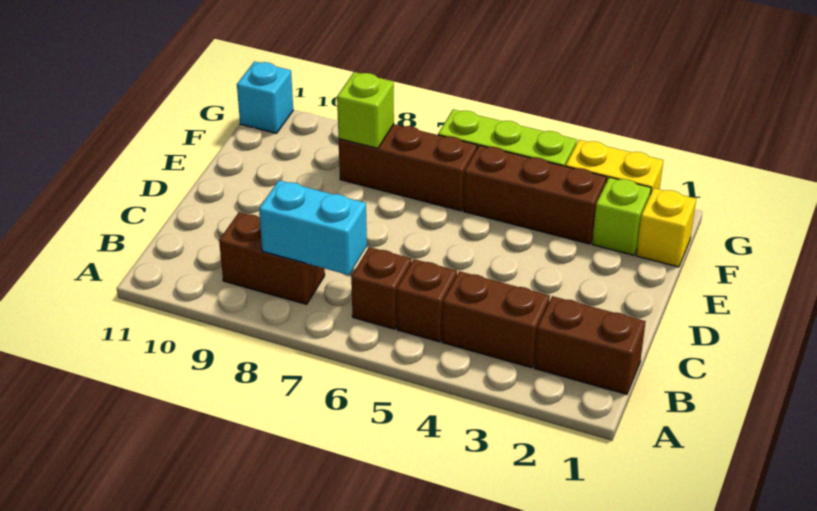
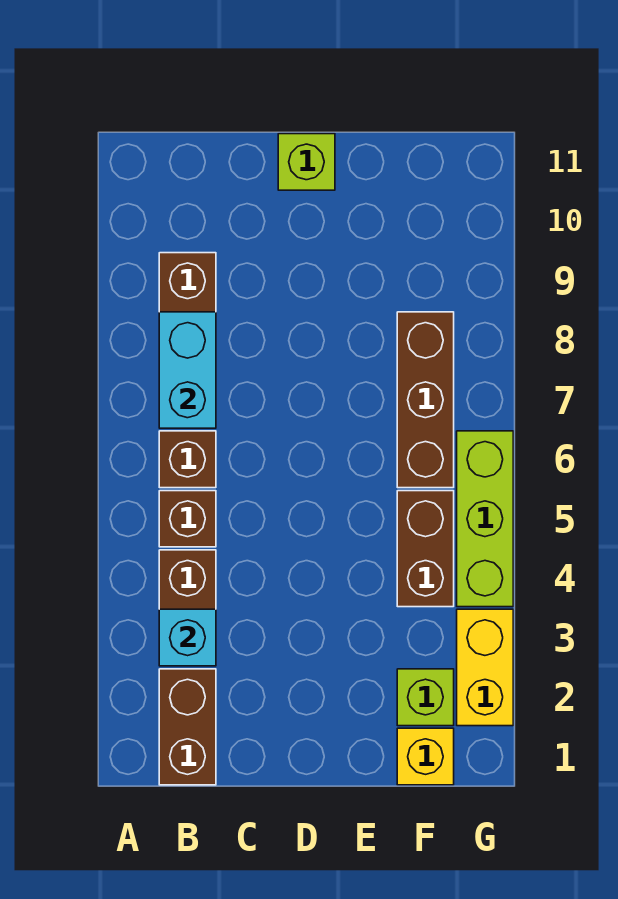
brown brick F3:F5 level 1 -> brown brick F4:F5 level 1
lime brick F8 level 2 -> lime brick D11 level 1
cyan brick G11 level 1 -> cyan brick B3 level 2

